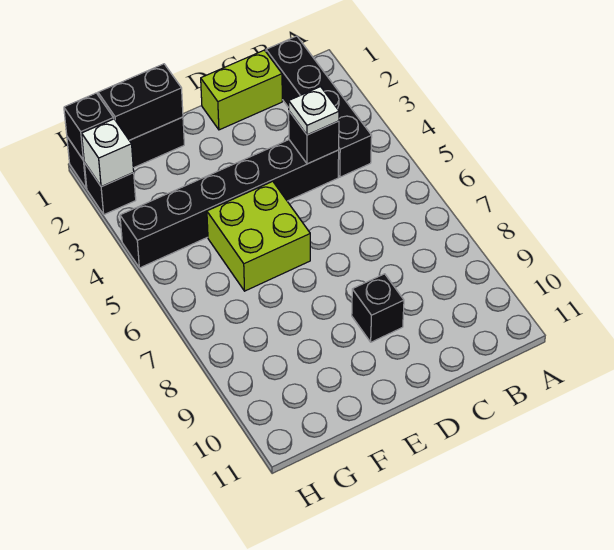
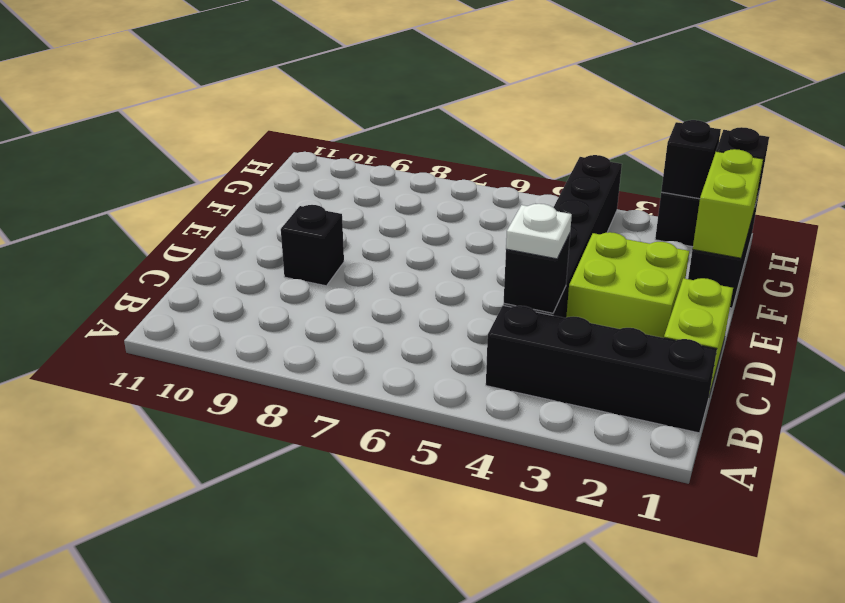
lime brick E5:F6 level 1 -> lime brick D2:E3 level 1
black brick F1:G1 level 2 -> lime brick F1:G1 level 2
white brick H2 level 2 -> black brick H2 level 2

